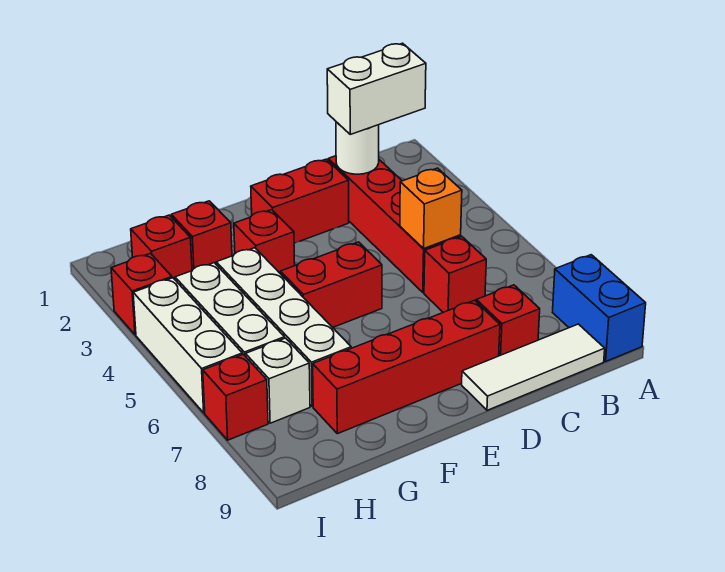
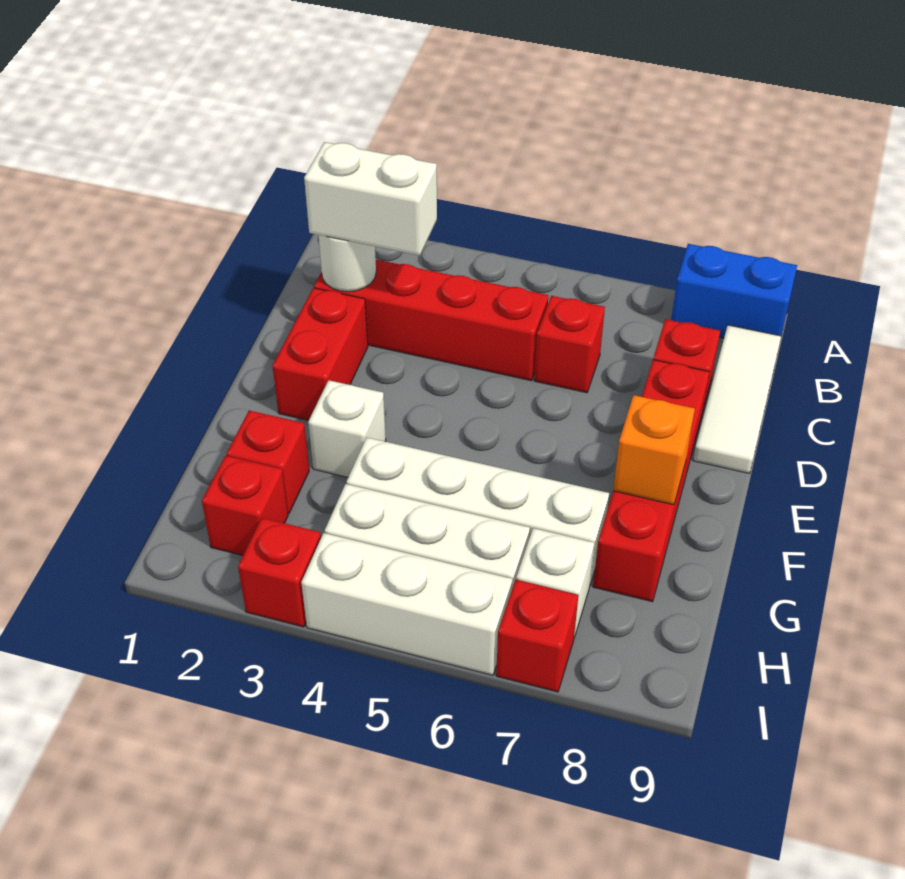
white brick B2:C2 level 3 -> white brick C2:C3 level 3
orange brick C5 level 2 -> orange brick F8 level 2
red brick E5:F5 level 1 -> none
red brick F3 level 1 -> white brick F3 level 1

